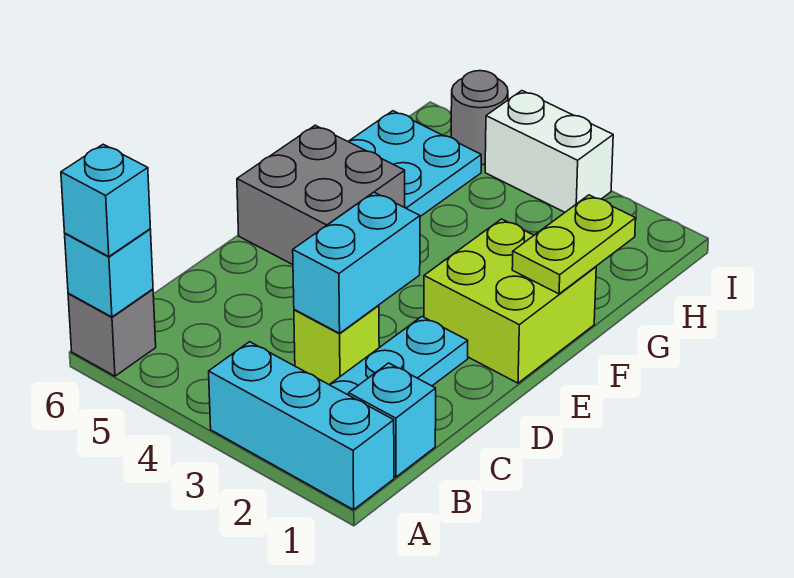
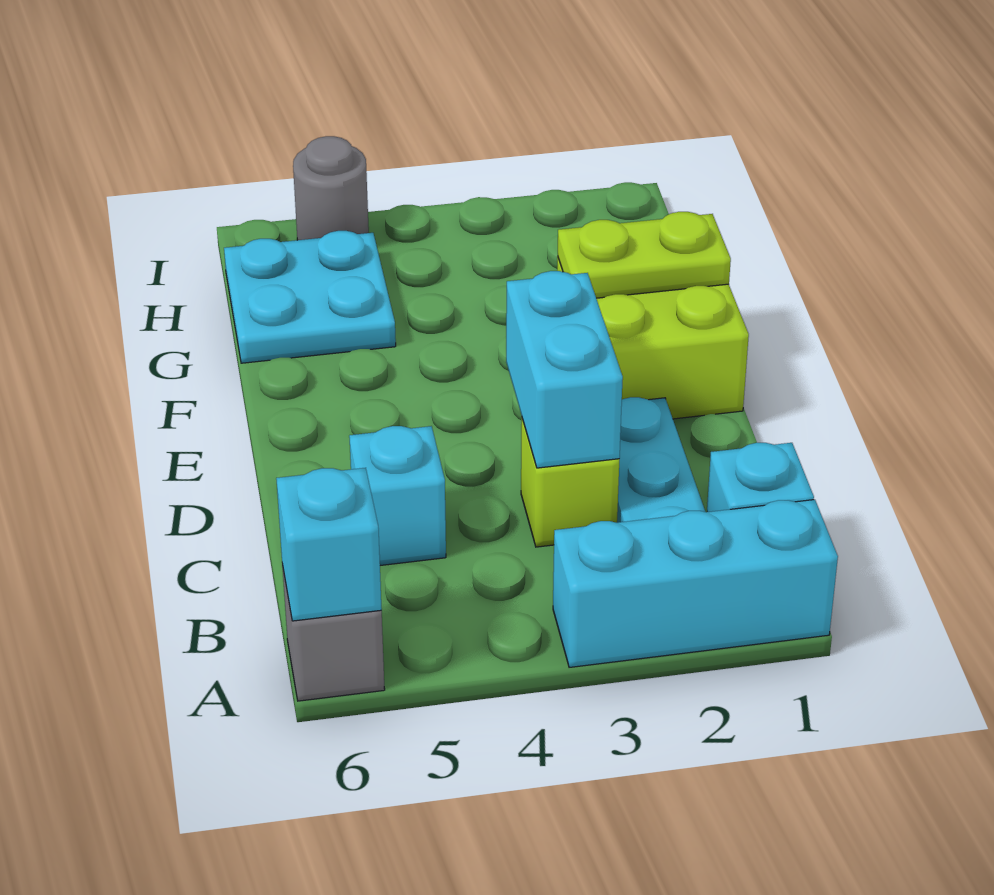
cyan brick A6 level 3 -> cyan brick C5 level 1
grey brick E5:F6 level 1 -> none
lime plate F1:G1 level 2 -> lime plate F1:F2 level 2
white brick I3:I4 level 1 -> none

